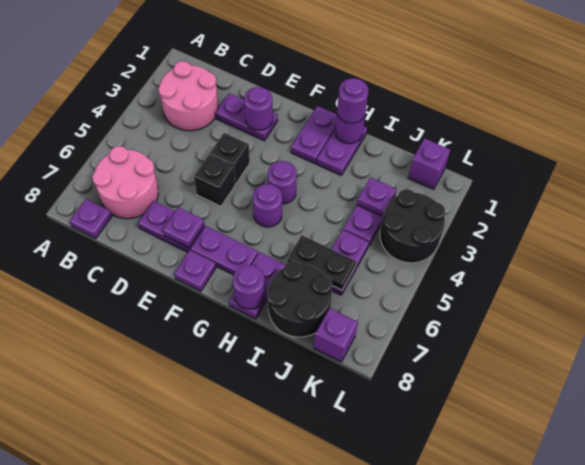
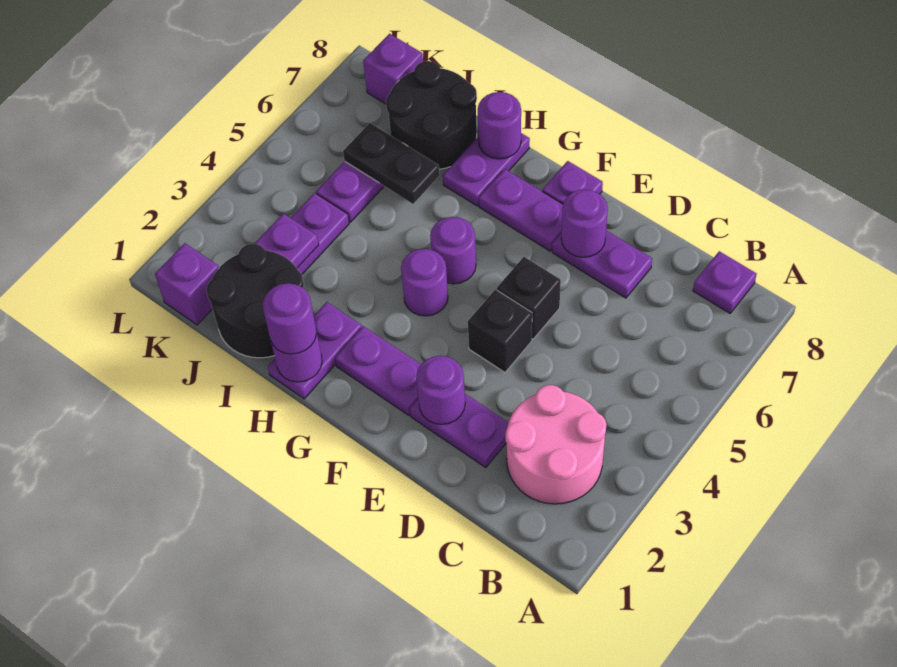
pink round brick B6:C7 level 1 -> none
purple plate E7 level 2 -> purple round brick E7 level 2
purple plate G1:G2 level 1 -> purple plate F2:G2 level 1
black round brick K3:L4 level 1 -> black round brick I1:J2 level 1

